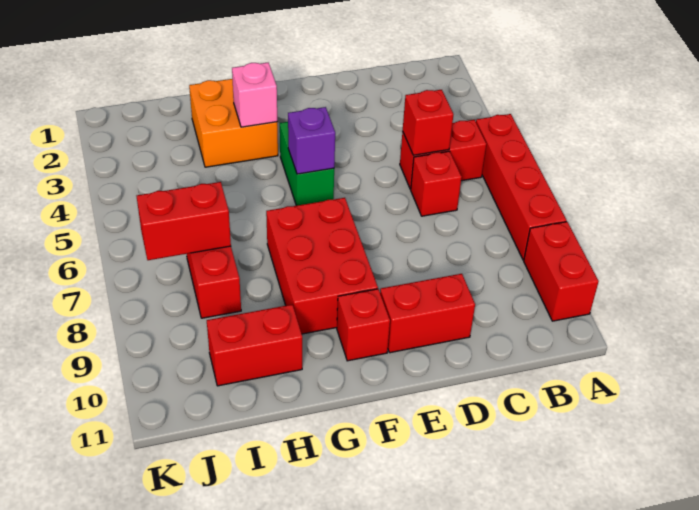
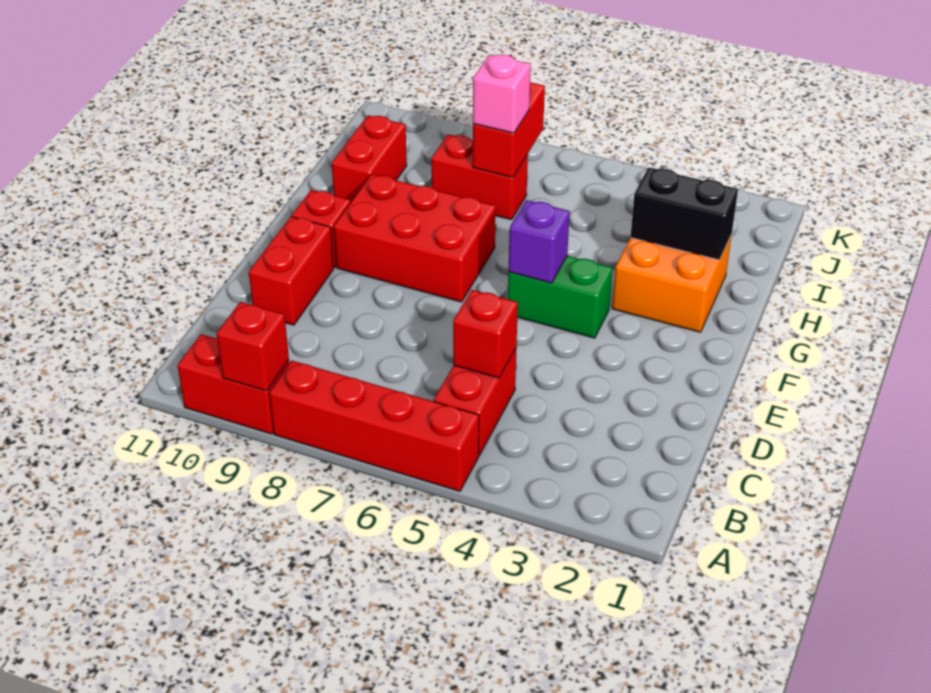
red brick C6 level 1 -> red brick A9 level 2
pink brick G3 level 2 -> pink brick I7 level 3
none -> black brick H2:H3 level 2

